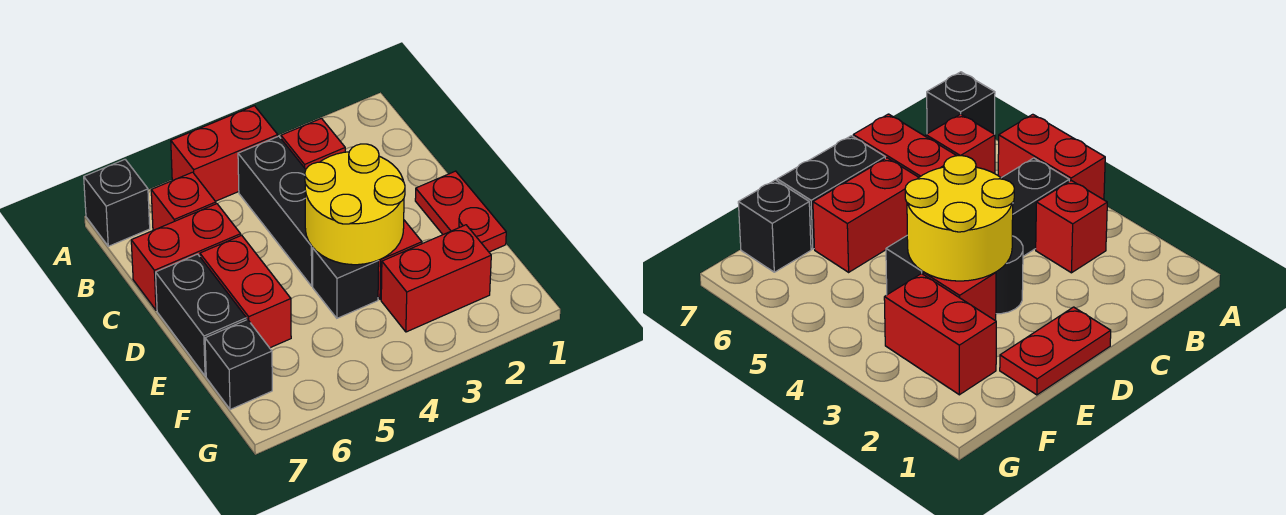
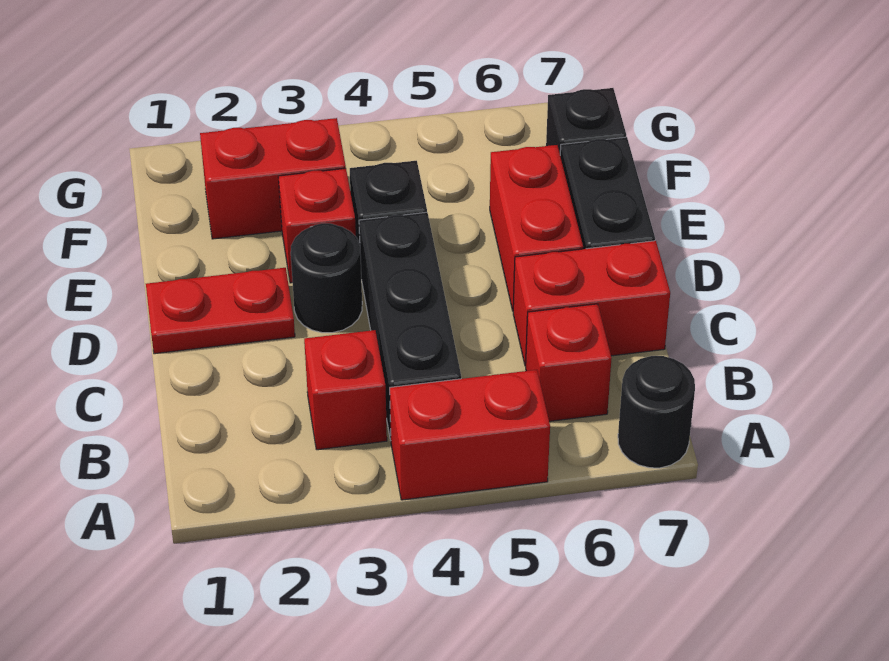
black brick A7 level 1 -> black round brick A7 level 1
red plate D1:E1 level 1 -> red plate D1:D2 level 1
yellow round brick D3:E4 level 2 -> none

